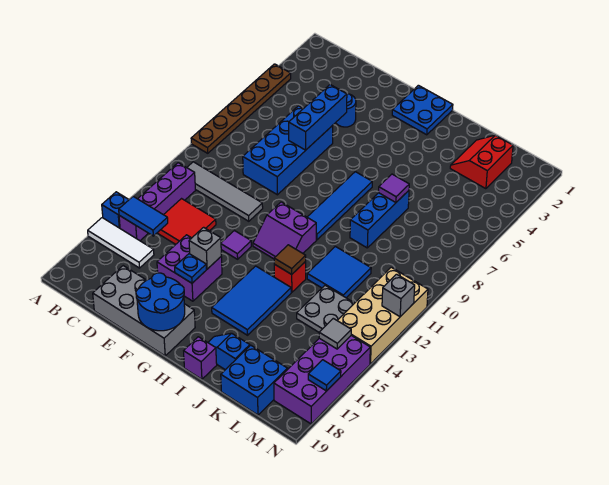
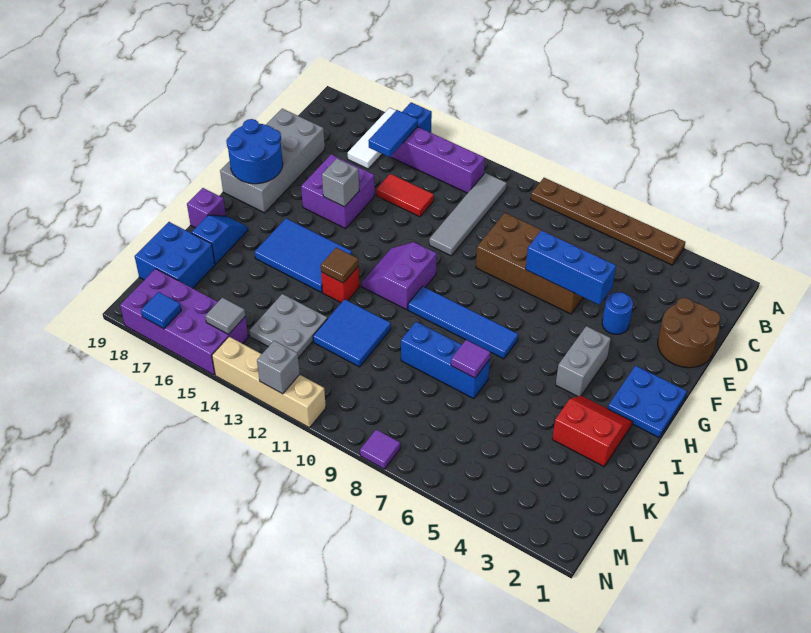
red tile C13:D14 level 1 -> red tile D13:D14 level 1
none -> brown round brick D1:E2 level 1
blue brick D6:E9 level 1 -> brown brick D6:E9 level 1
purple tile F13 level 1 -> purple tile N8 level 1
blue plate F16 level 2 -> none
none -> grey brick G4:H4 level 1
red slope K2:L3 level 1 top L -> red slope I2:J3 level 1 top J
tan brick M11:N14 level 1 -> tan brick N11:N14 level 1

